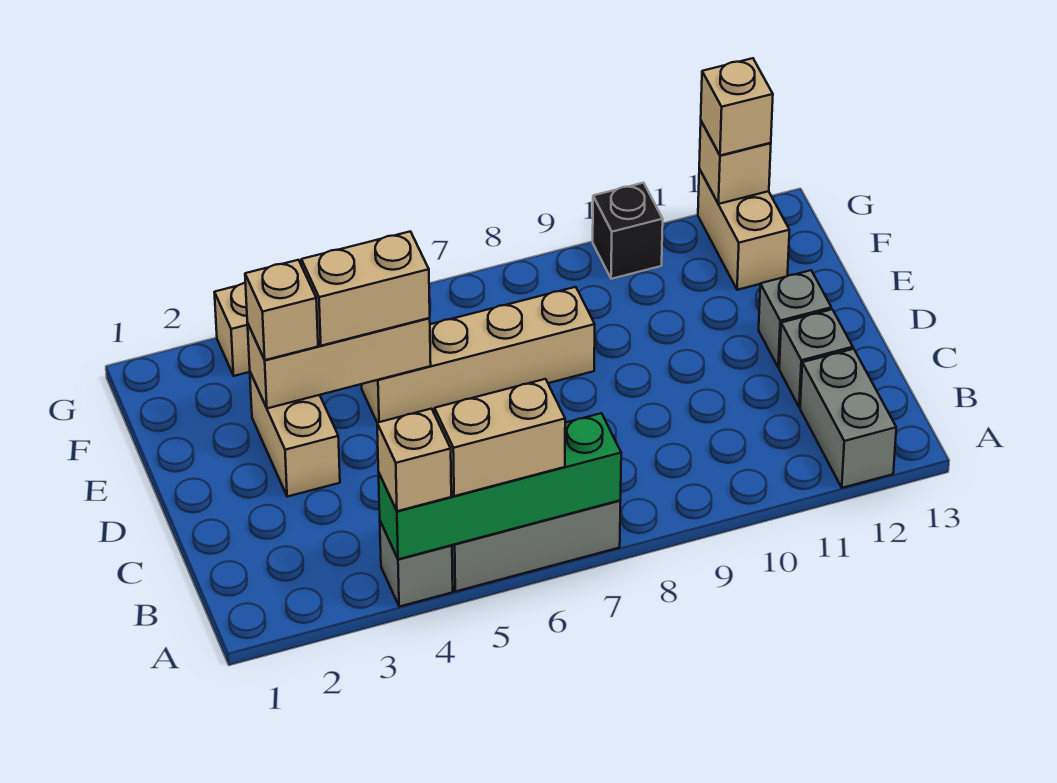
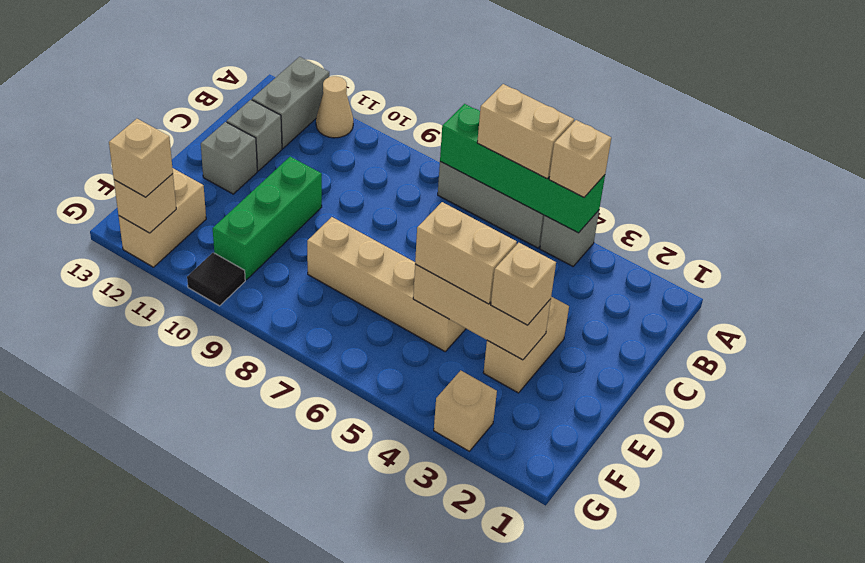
none -> tan cone A11 level 1
none -> green brick D10:F10 level 1
black brick G10 level 1 -> black tile G10 level 1

